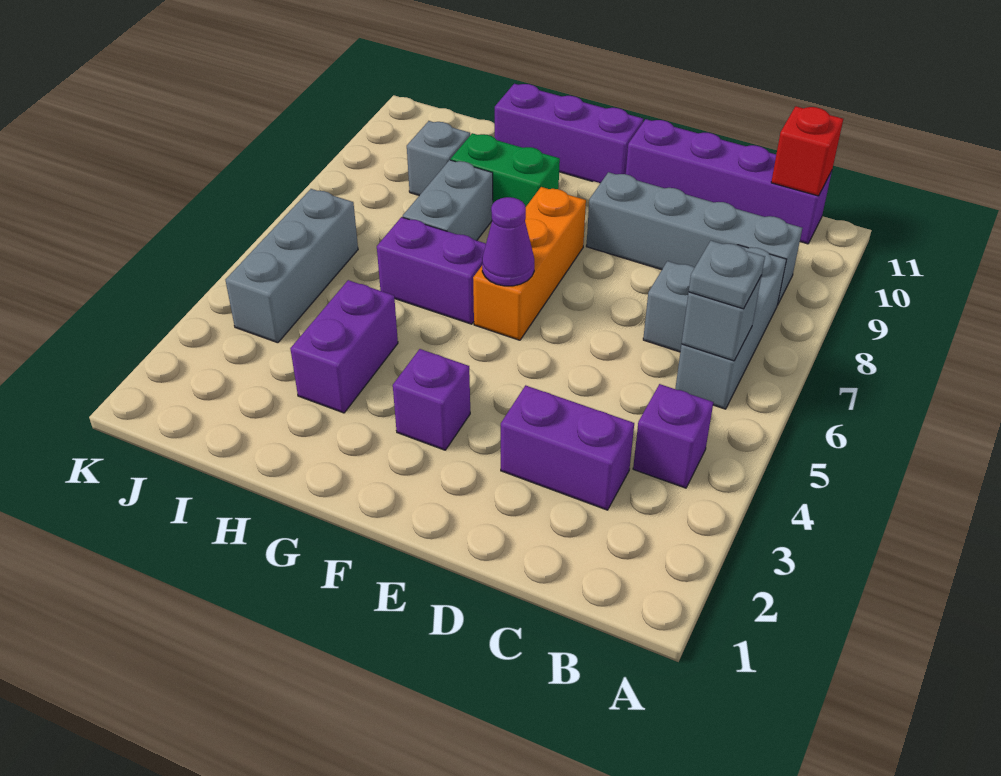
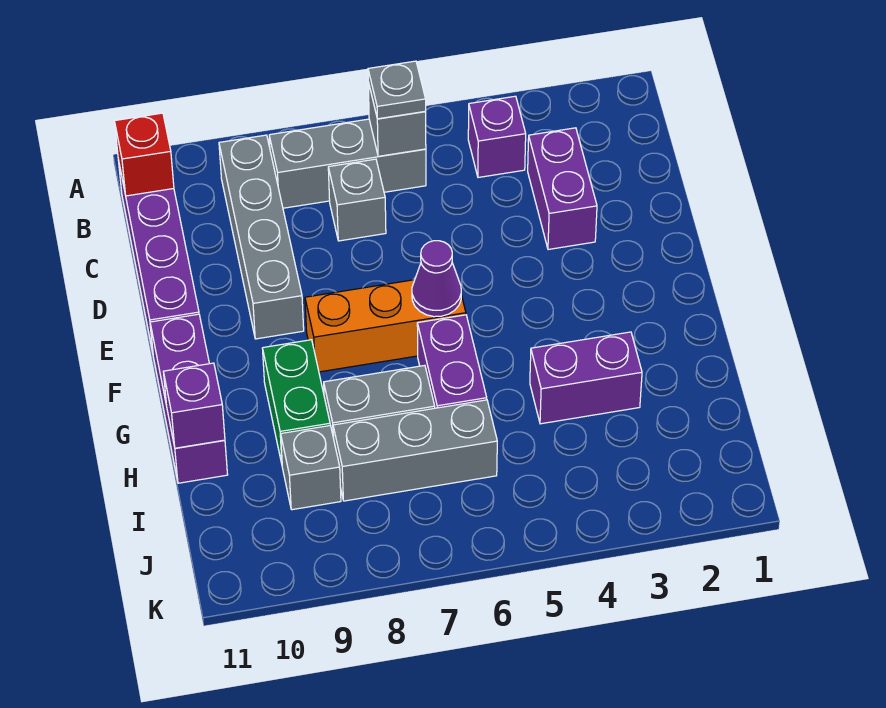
purple brick F3 level 1 -> purple brick H11 level 2
grey brick J4:J6 level 1 -> grey brick I6:I8 level 1

